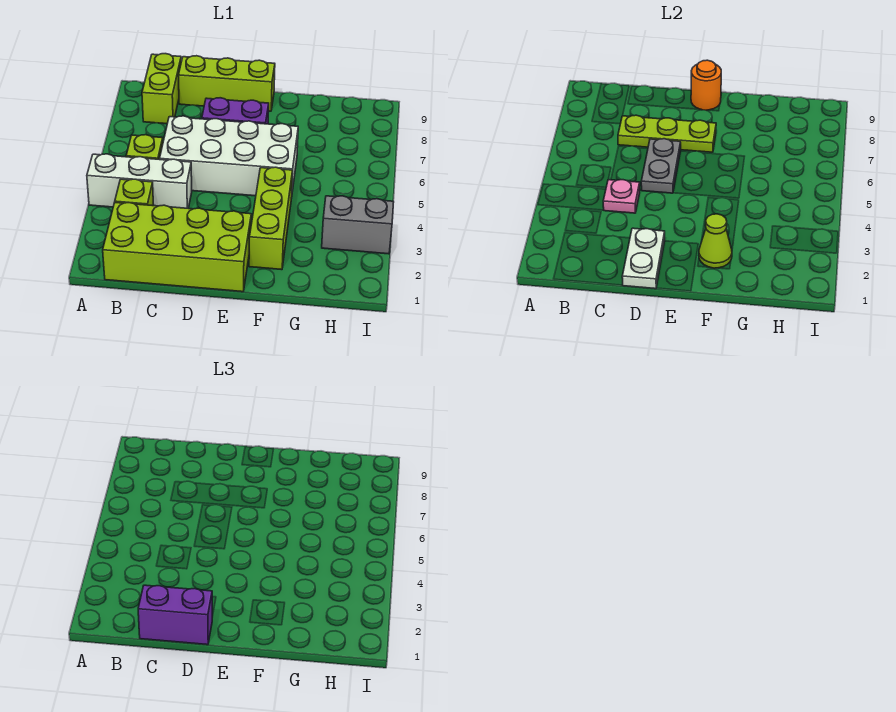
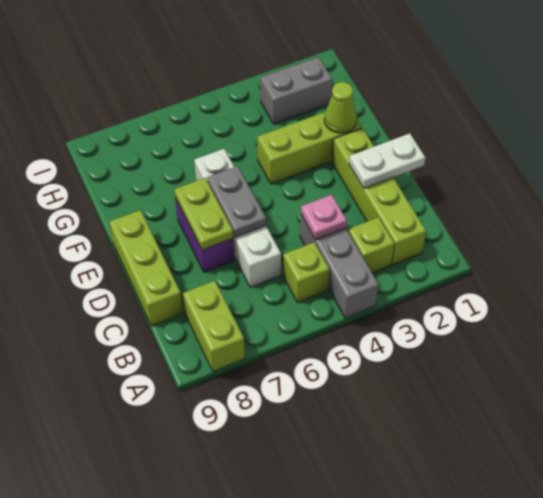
white brick A4:C4 level 1 -> grey brick A4:C4 level 1
lime brick B1:E2 level 1 -> lime brick B2:E2 level 1
lime brick B8:B9 level 1 -> lime brick A8:B8 level 1
purple brick C1:D1 level 3 -> none
white brick C5:F6 level 1 -> white brick C6:F6 level 1
lime plate C7:E7 level 2 -> lime plate D7:E7 level 2
grey plate D5:D6 level 2 -> grey plate D6:E6 level 2
orange round brick E9 level 2 -> none
grey brick H3:I3 level 1 -> grey brick H2:H3 level 1

